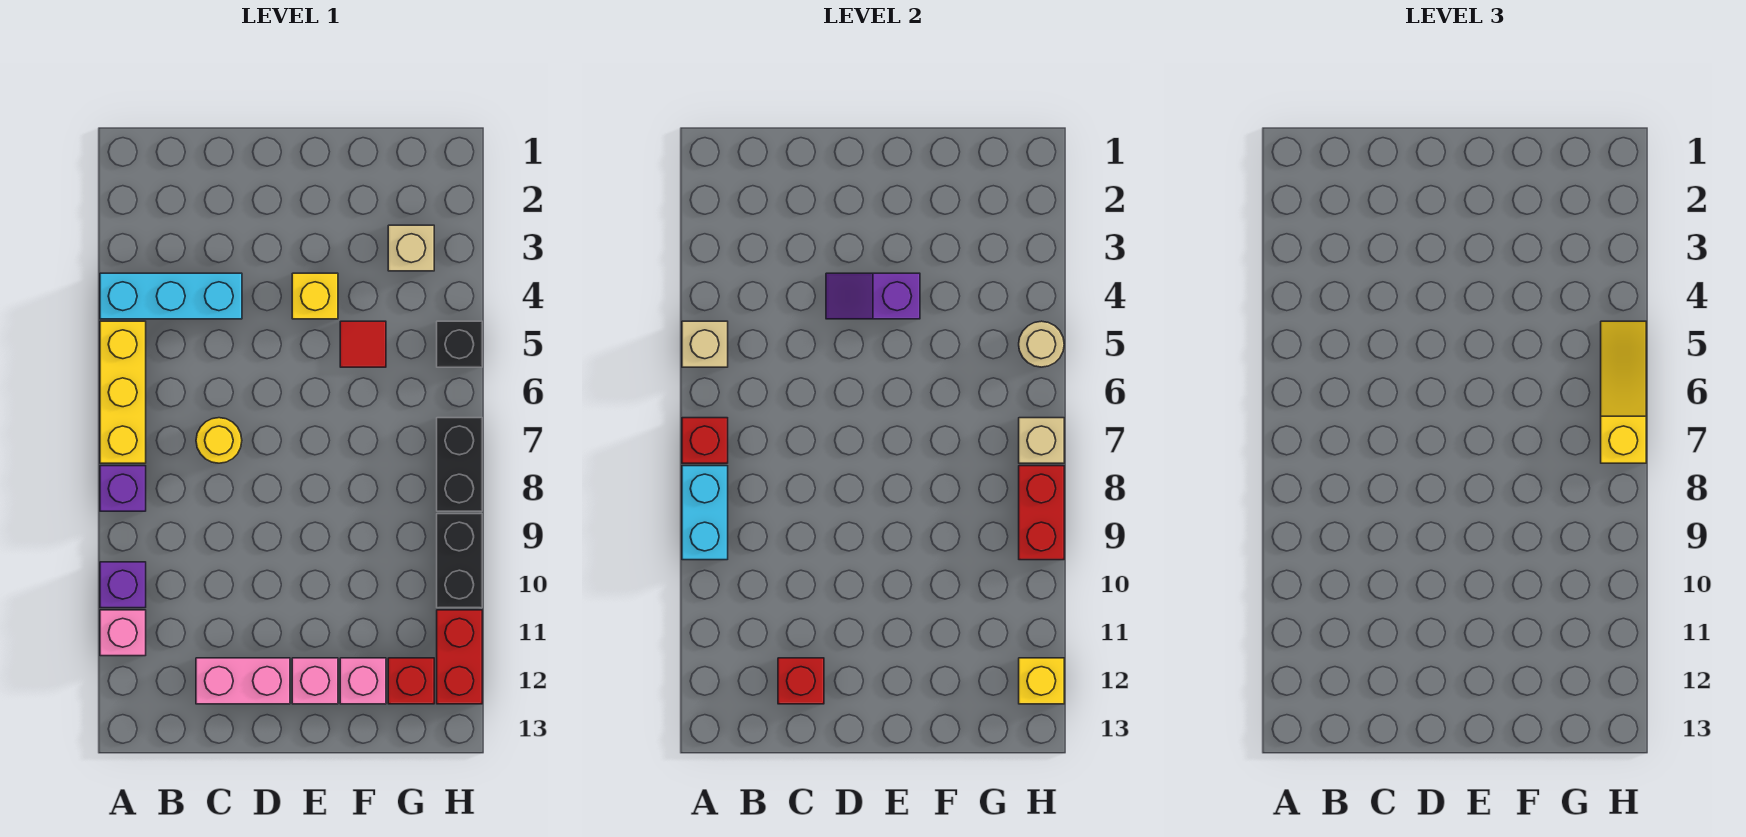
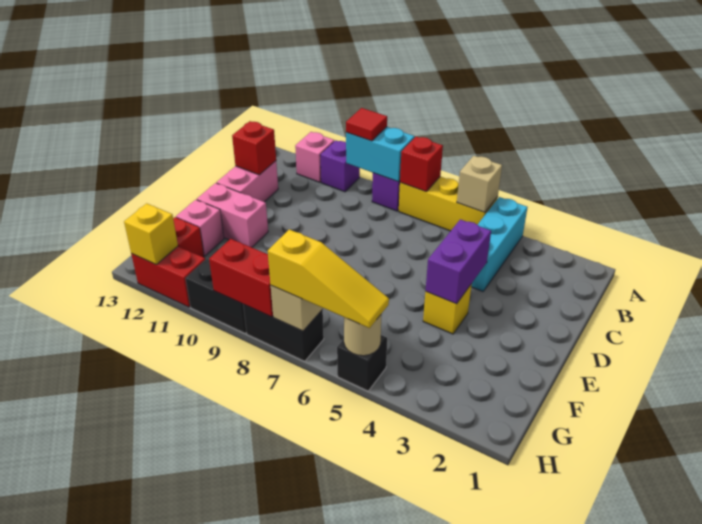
yellow round brick C7 level 1 -> none
purple slope D4:E4 level 2 top E -> purple brick D4:E4 level 2
pink brick E12 level 1 -> pink brick E11:E12 level 1
red tile F5 level 1 -> red tile A9 level 3
tan brick G3 level 1 -> none

